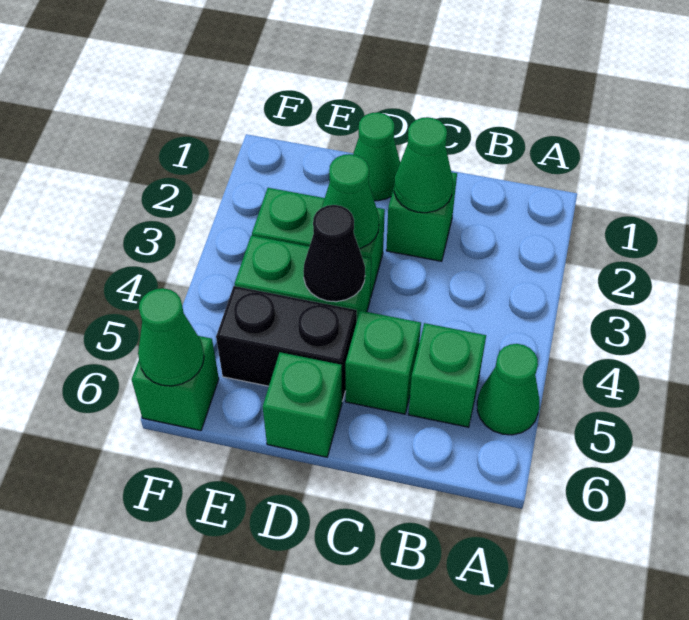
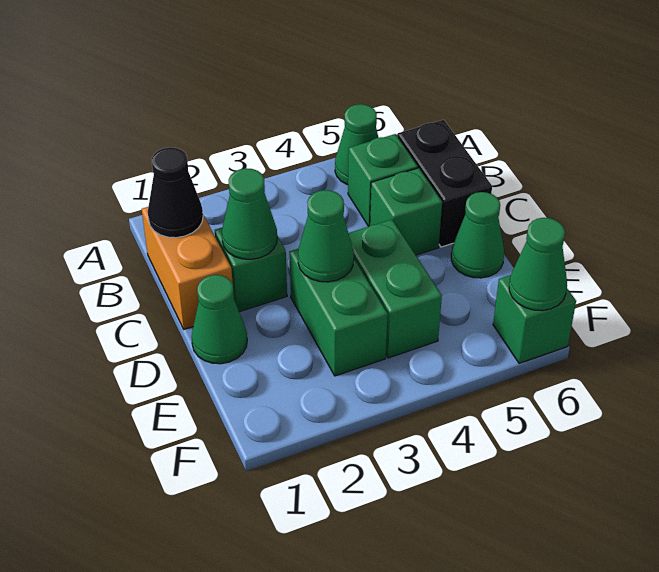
none -> orange brick B1:C1 level 1
black cone D4 level 2 -> black cone B1 level 2
black brick D5:E5 level 1 -> black brick B6:C6 level 1
green brick D6 level 1 -> green cone D6 level 1

